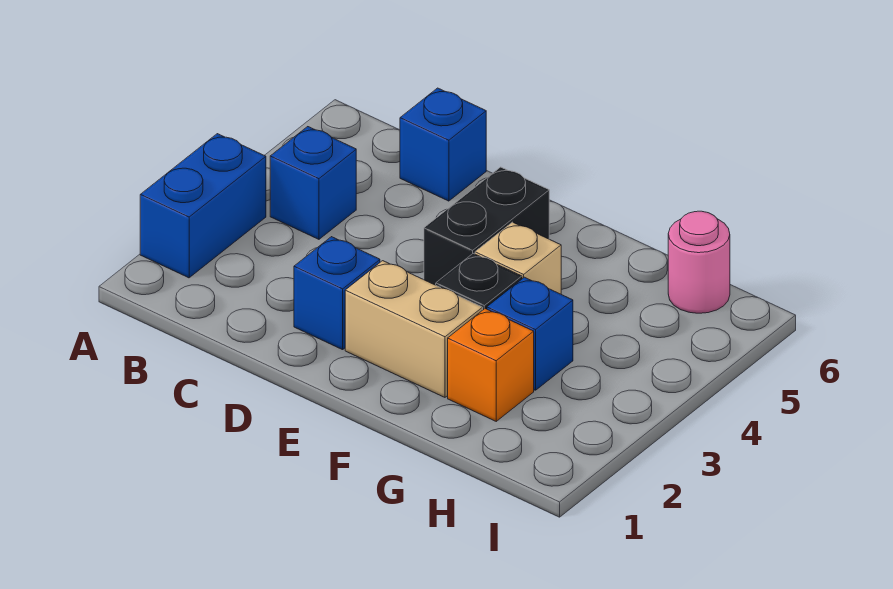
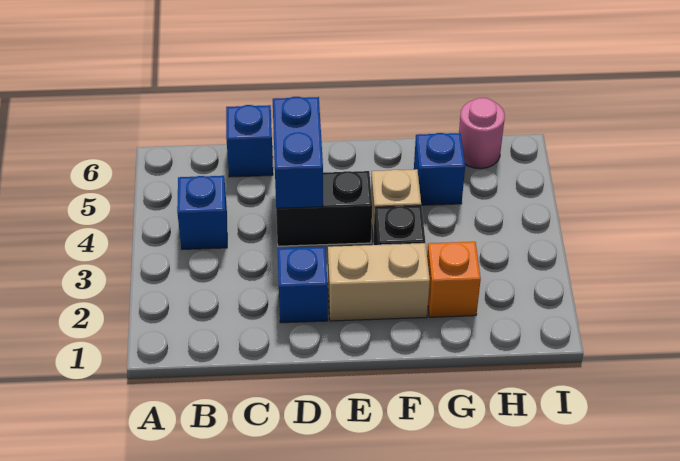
blue brick A2:A3 level 1 -> blue brick D4:D5 level 2
black brick E4:E5 level 1 -> black brick D4:E4 level 1
blue brick G3 level 1 -> blue brick G5 level 1

